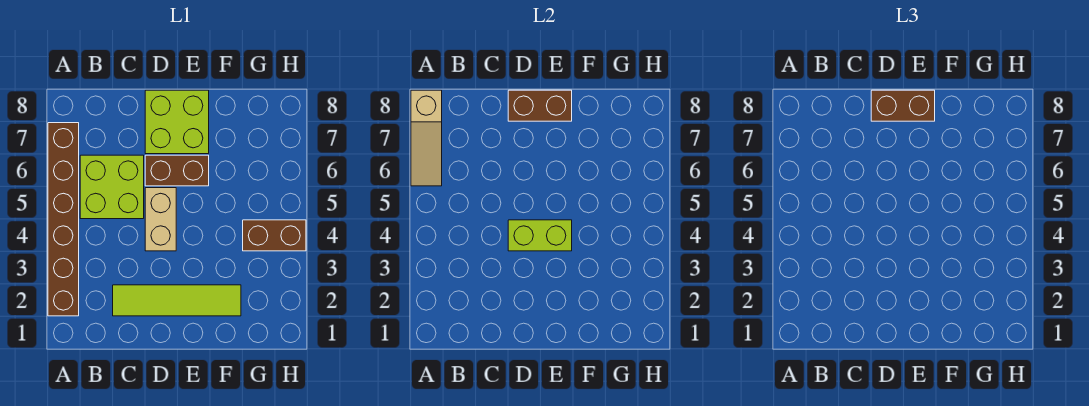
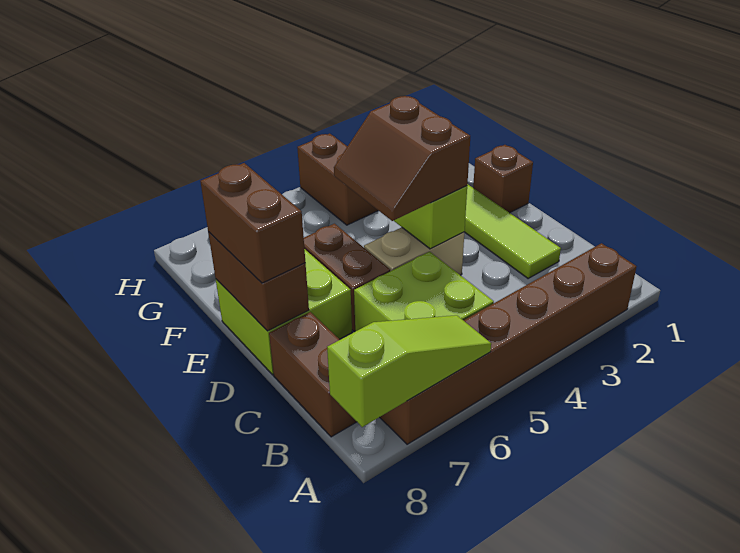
tan slope A6:A8 level 2 top 8 -> lime slope A6:A8 level 2 top 8
none -> brown brick B8:C8 level 1
none -> brown slope D4:E5 level 3 top 4
none -> brown brick E1 level 1

